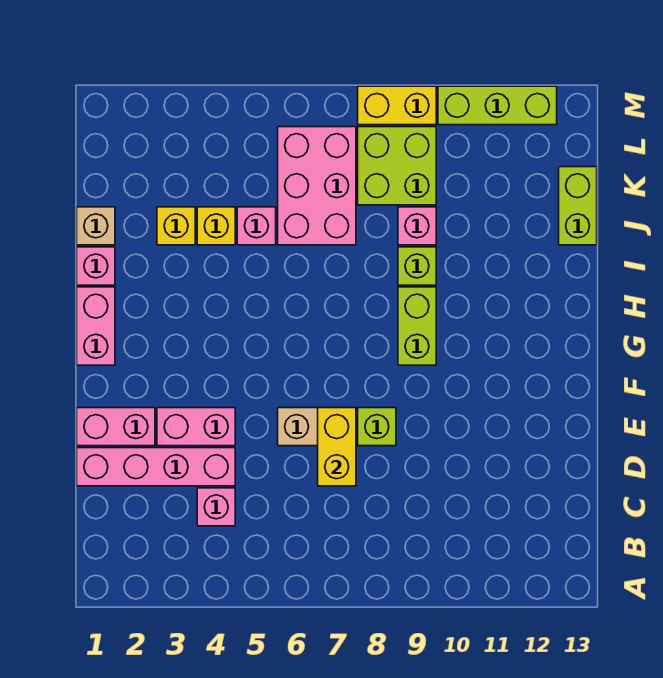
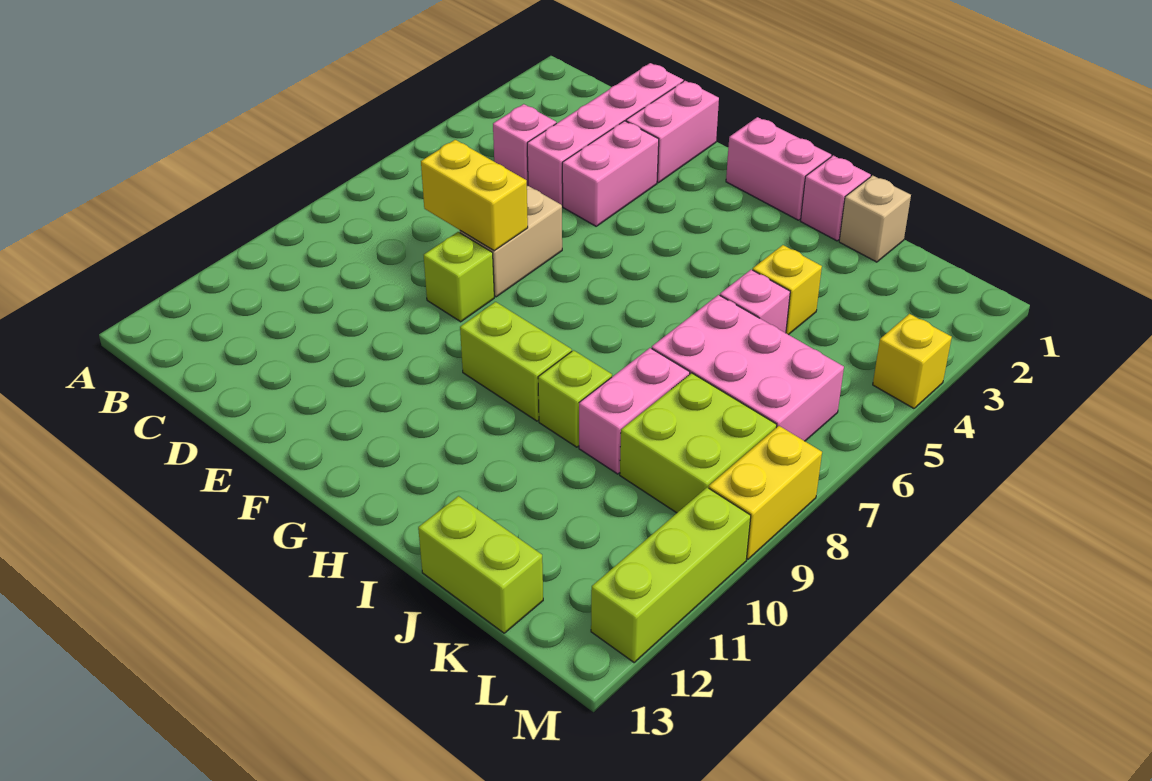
yellow brick J3 level 1 -> yellow brick M4 level 1
pink brick J9 level 1 -> pink brick J8:J9 level 1

